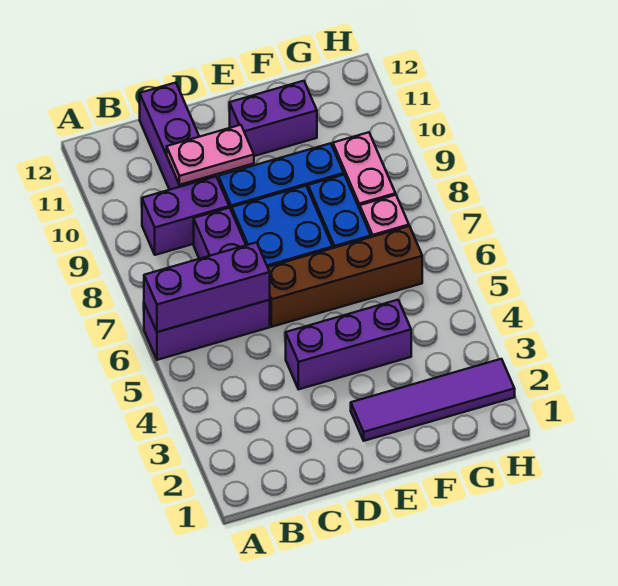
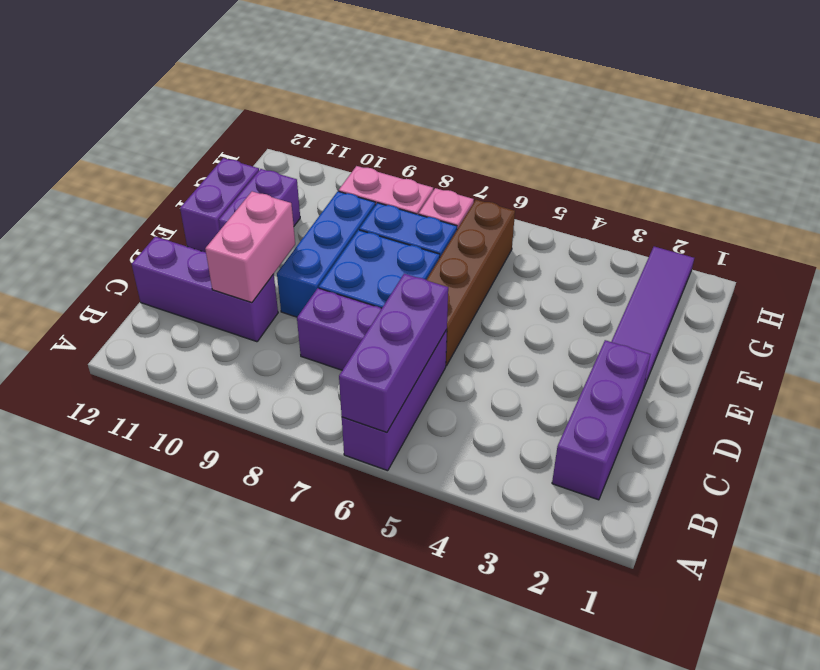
purple brick B9:C9 level 1 -> purple brick E12:F12 level 1
pink plate C10:D10 level 2 -> pink brick C10:D10 level 2
purple brick D4:F4 level 1 -> purple brick B2:D2 level 1

